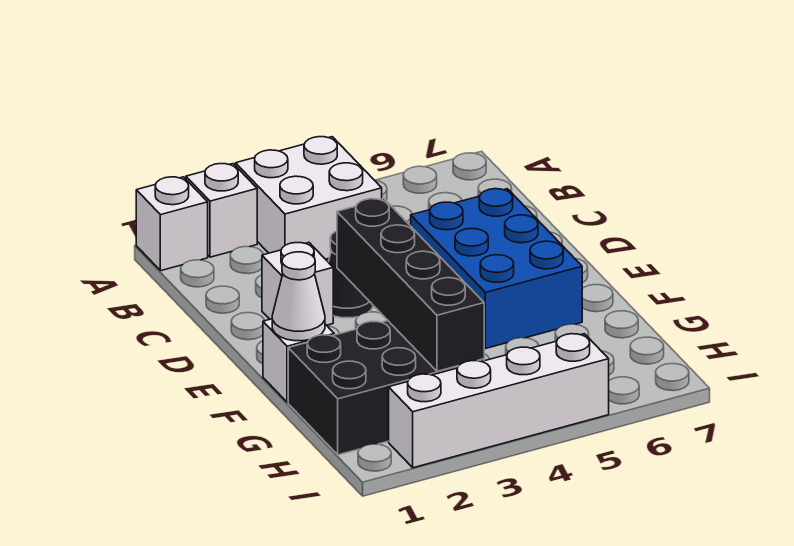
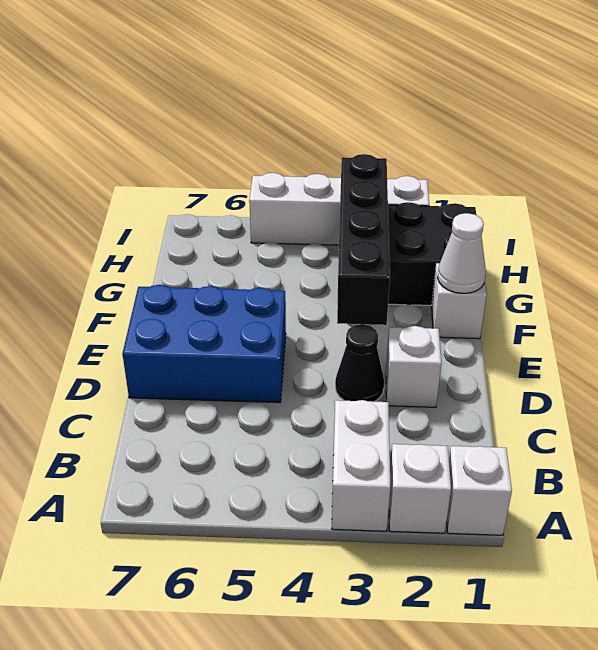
white brick A3:B4 level 1 -> white brick A3:B3 level 1
blue brick D5:F6 level 1 -> blue brick D5:E7 level 1

